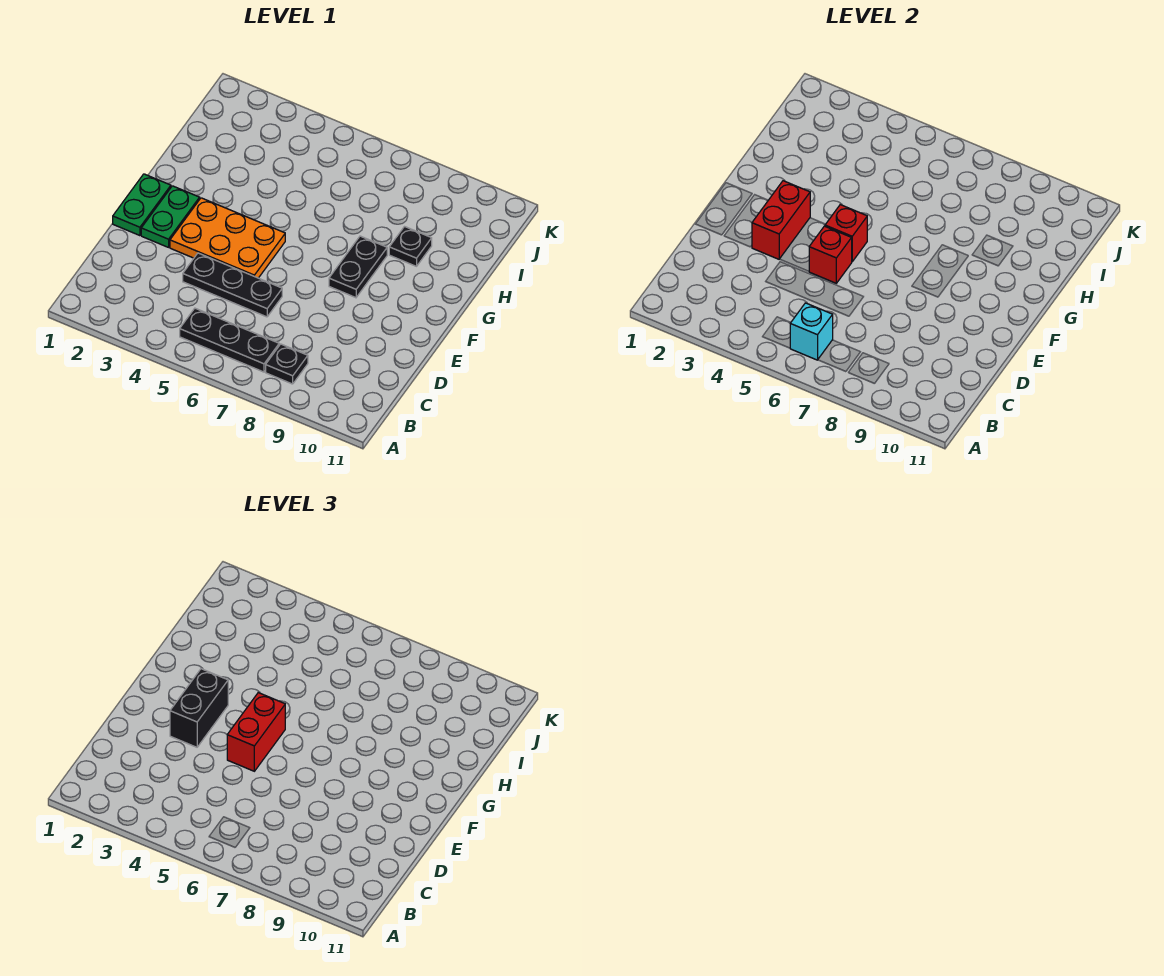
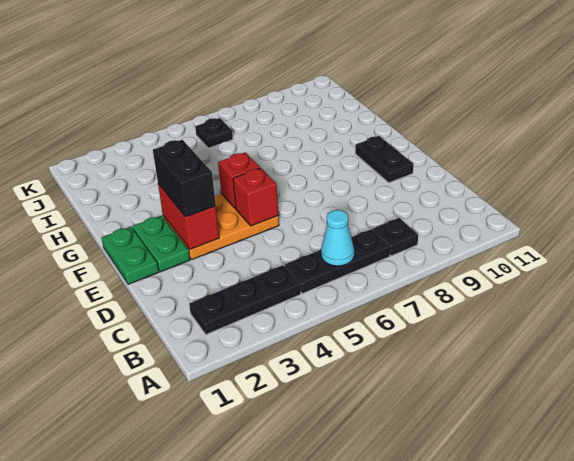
cyan brick B6 level 2 -> cyan cone B6 level 2
black plate D4:D6 level 1 -> black plate B2:B4 level 1
red brick E5:F5 level 3 -> none
black plate F8:G8 level 1 -> black plate E10:F10 level 1
black plate H9 level 1 -> black plate J6 level 1

